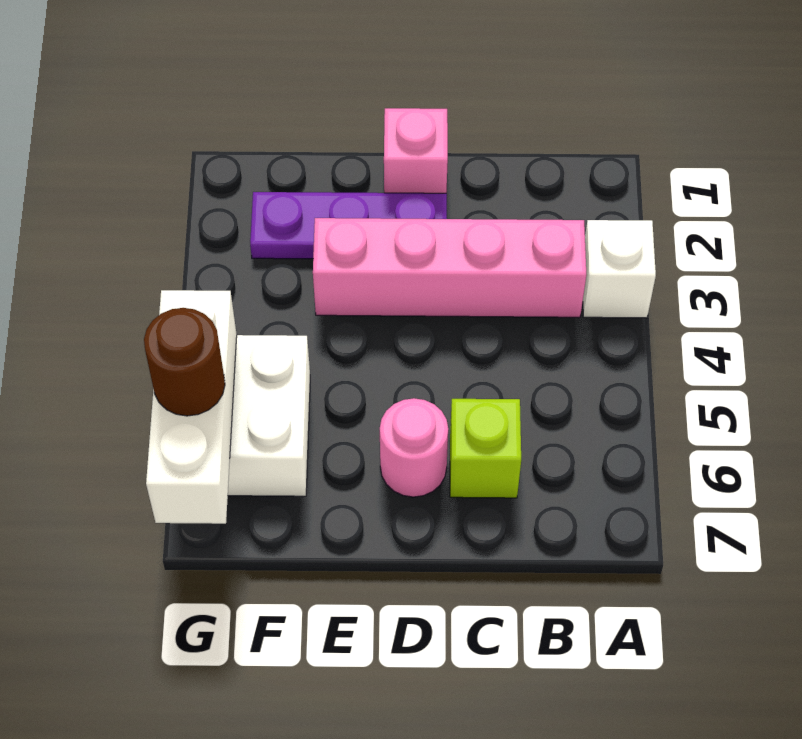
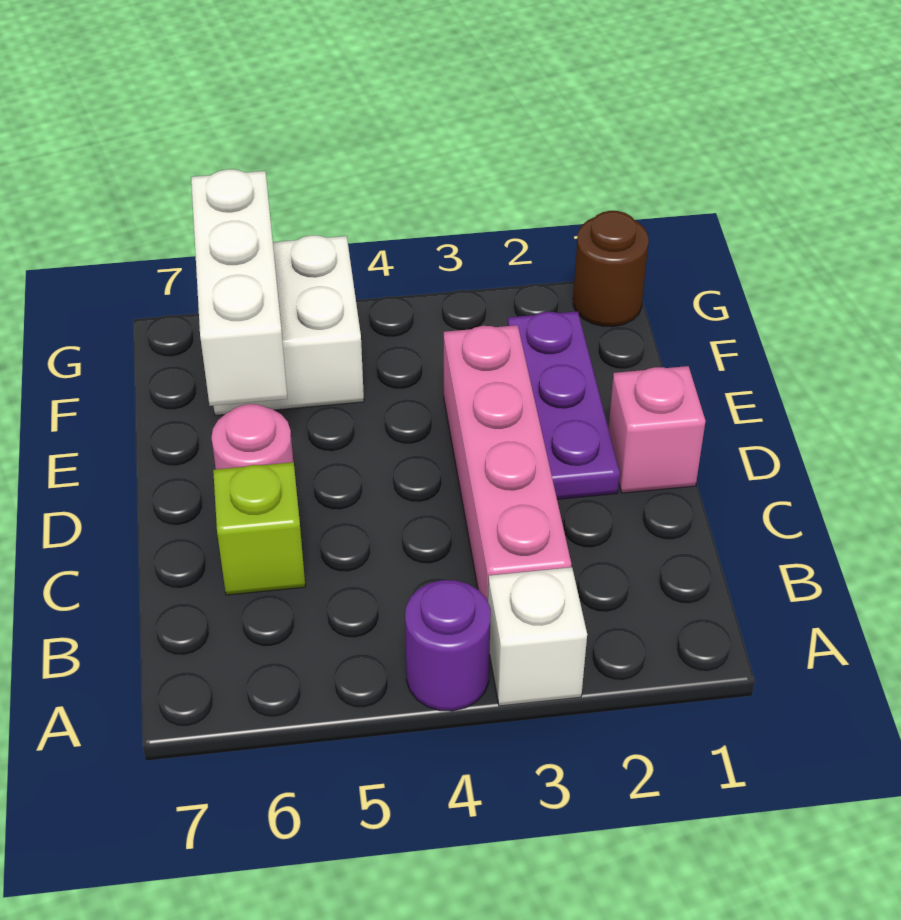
none -> purple round brick A4 level 1
white brick G5:G7 level 2 -> white brick E6:G6 level 2
brown round brick G6 level 3 -> brown round brick G1 level 1

